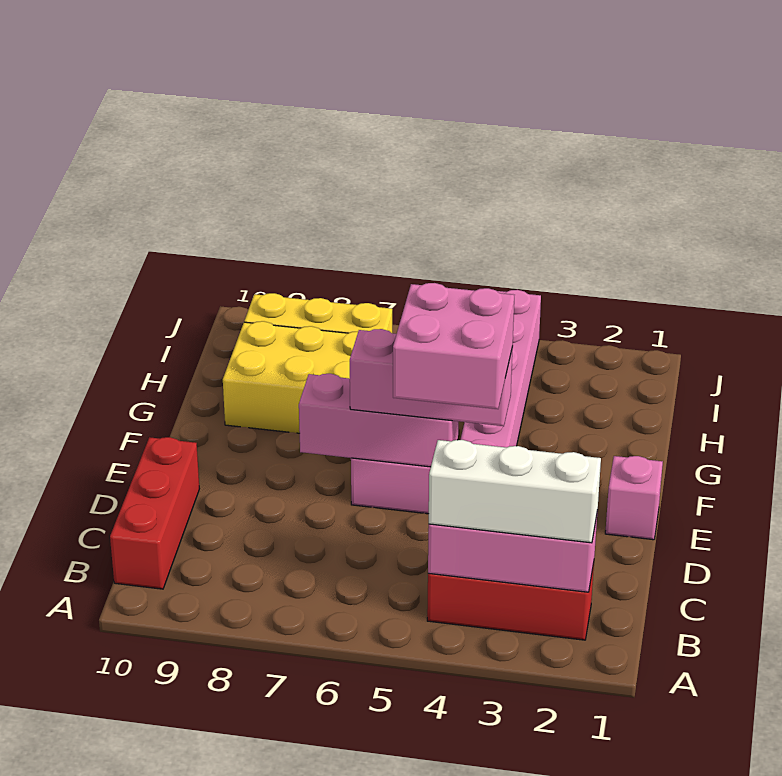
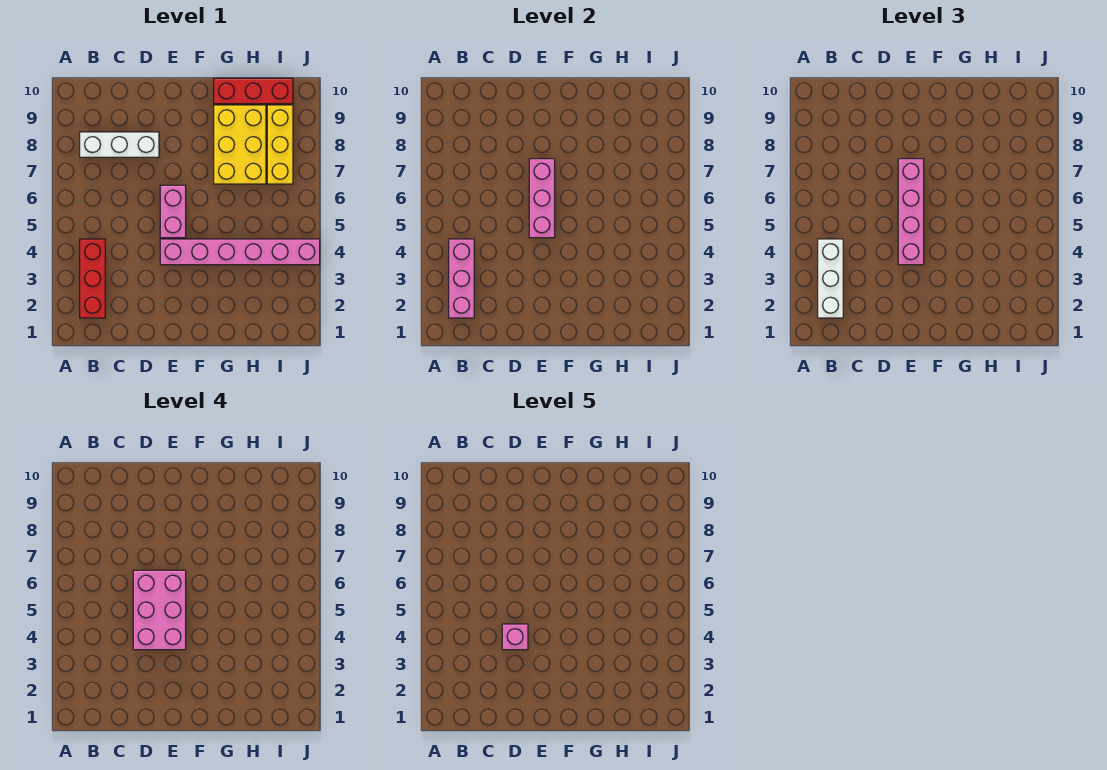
none -> white brick B8:D8 level 1
red brick B10:D10 level 1 -> red brick G10:I10 level 1
pink brick D4:E5 level 4 -> pink brick D4:E6 level 4
pink brick E1 level 1 -> pink brick D4 level 5
pink brick E4:E6 level 3 -> pink brick E4:E7 level 3

